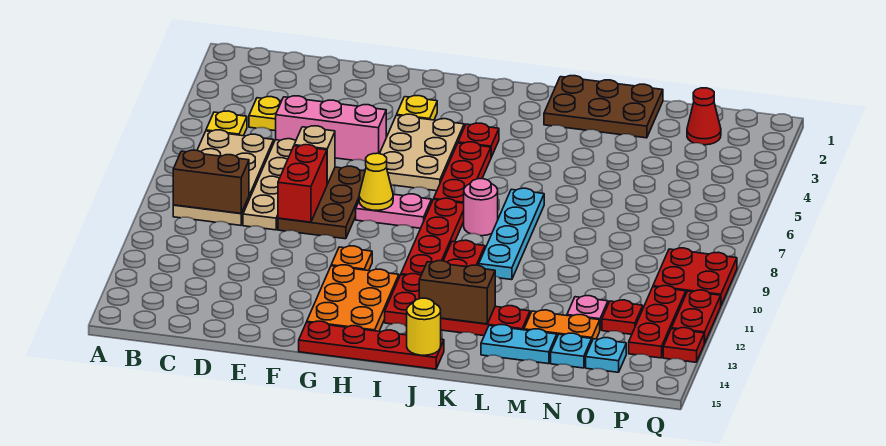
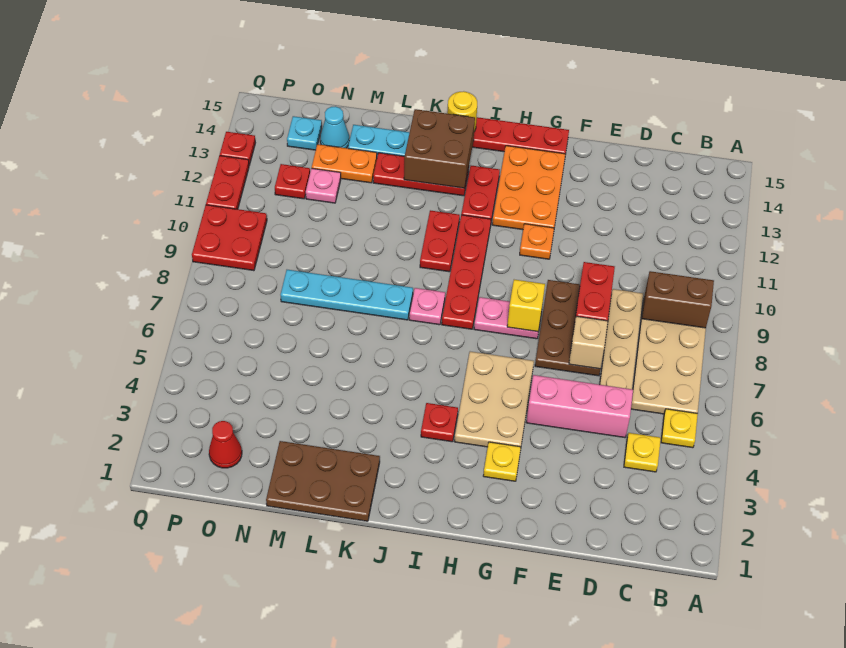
yellow cone G8 level 2 -> yellow brick G8 level 2
red plate I5:I7 level 1 -> none
pink round brick J8 level 1 -> pink plate J8 level 1
brown brick J13:K13 level 2 -> brown brick J13:K14 level 2
cyan plate K7:K10 level 1 -> cyan plate K8:N8 level 1
cyan plate N14 level 1 -> cyan cone N14 level 1
red plate P11:P13 level 1 -> none

